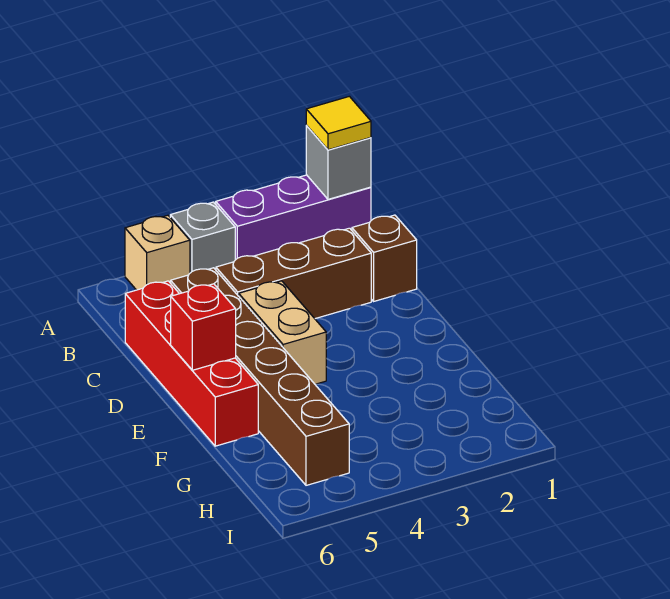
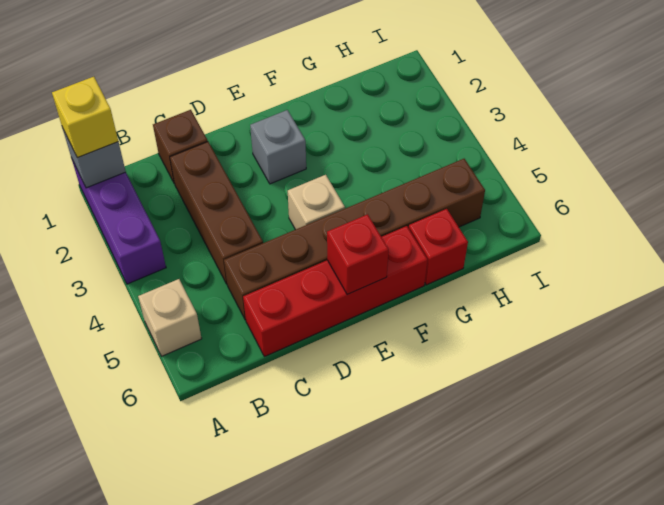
yellow tile A1 level 3 -> yellow brick A1 level 3
grey brick A4 level 1 -> grey brick E2 level 1
tan brick D4:E4 level 1 -> tan brick E4 level 1
none -> red brick G6 level 1

